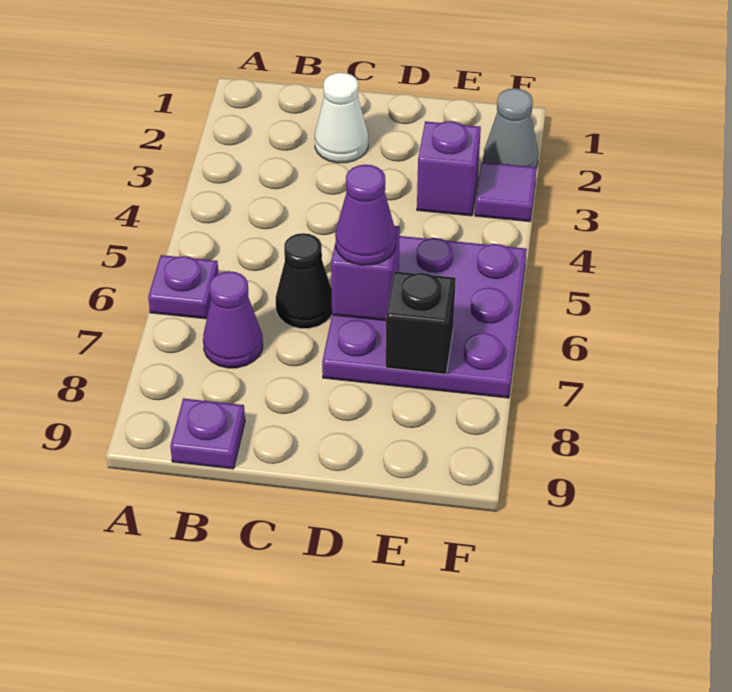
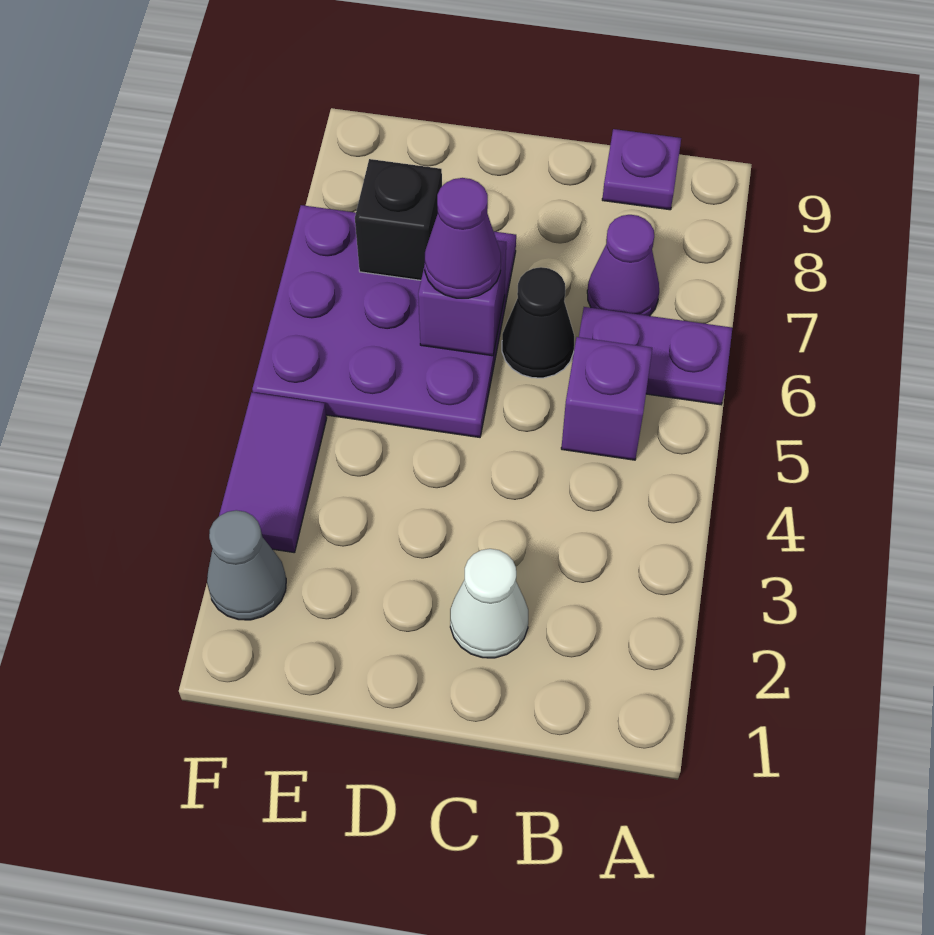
purple plate A6 level 1 -> purple plate A6:B6 level 1
purple brick E3 level 1 -> purple brick B5 level 1
purple tile F3 level 1 -> purple tile F3:F4 level 1

